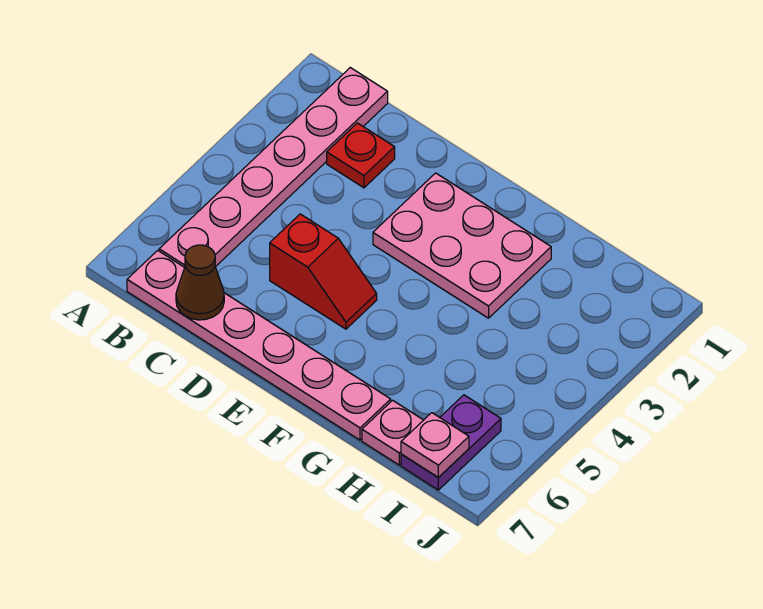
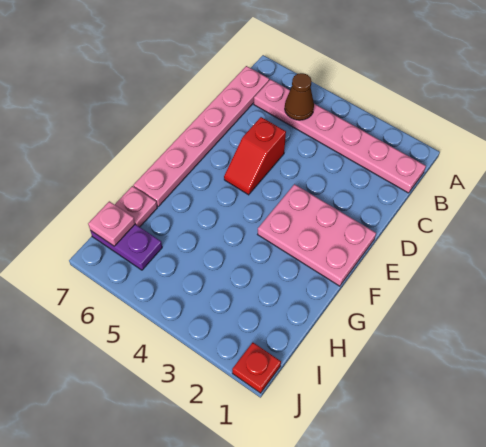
red plate C2 level 1 -> red plate J1 level 1
brown cone C7 level 2 -> brown cone B5 level 2
pink plate E2:G3 level 1 -> pink plate E1:F3 level 1

